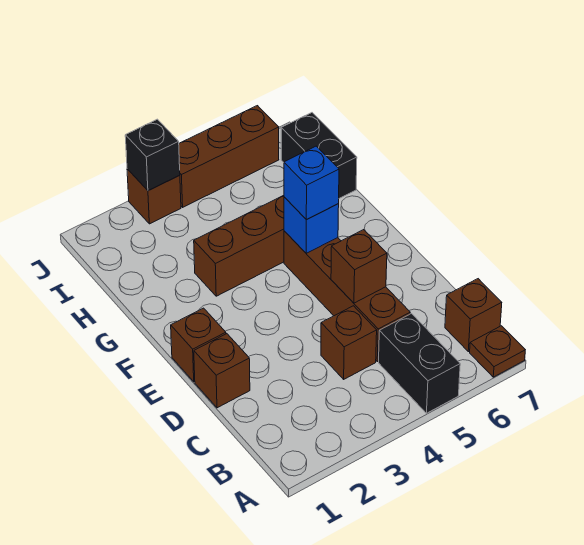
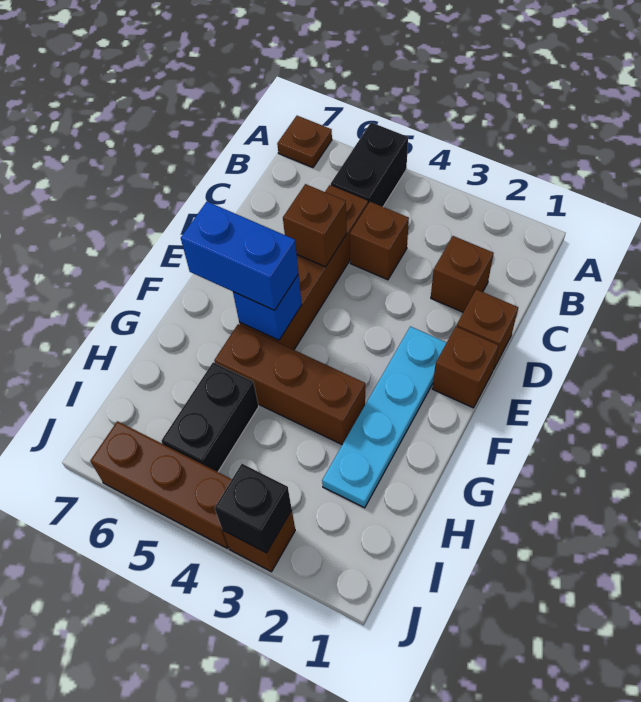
brown brick B7 level 1 -> brown brick C2 level 1
none -> cyan plate E2:H2 level 1
blue brick F5 level 3 -> blue brick F5:F6 level 3
black brick H7:I7 level 1 -> black brick H5:I5 level 1

